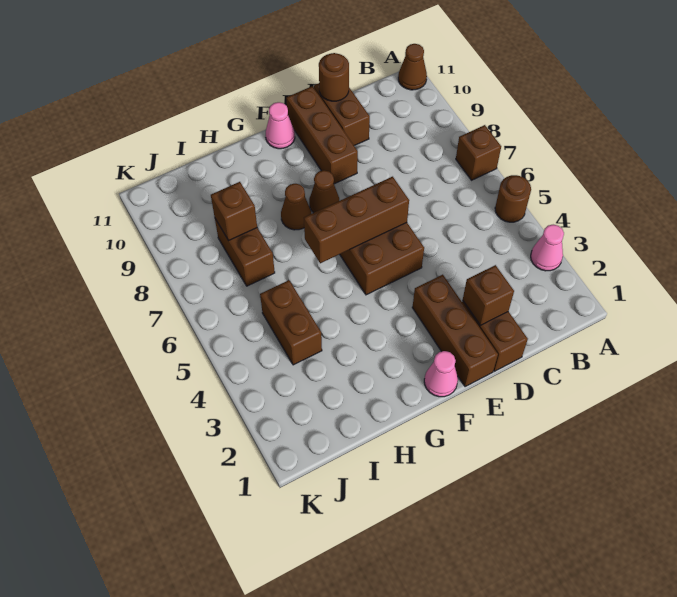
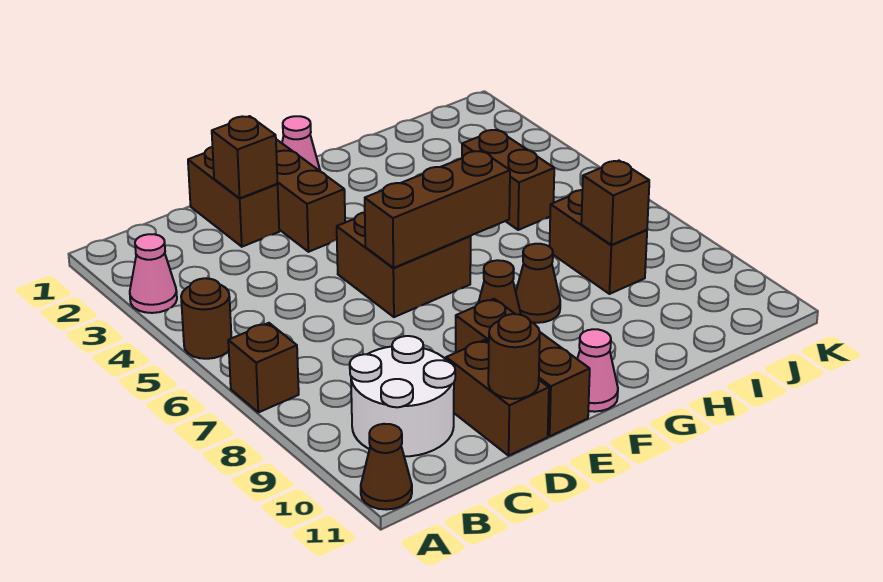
none -> white round brick B9:C10 level 1

